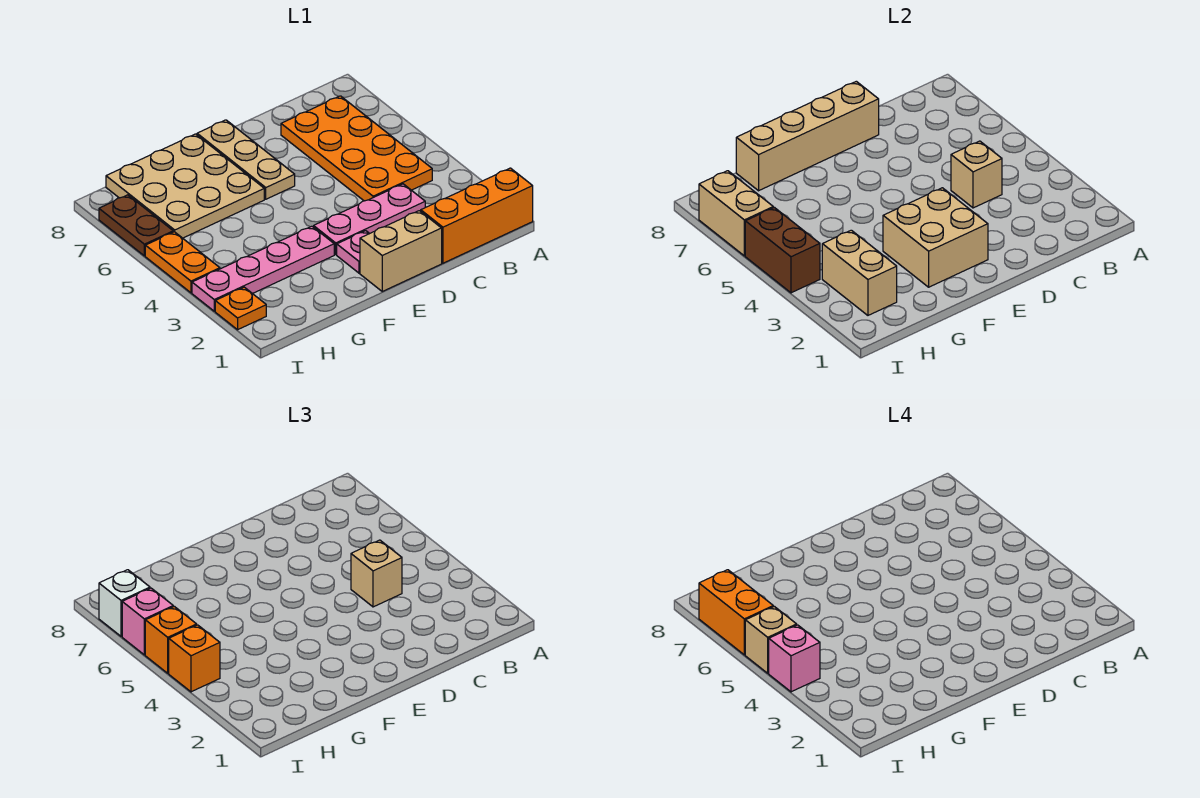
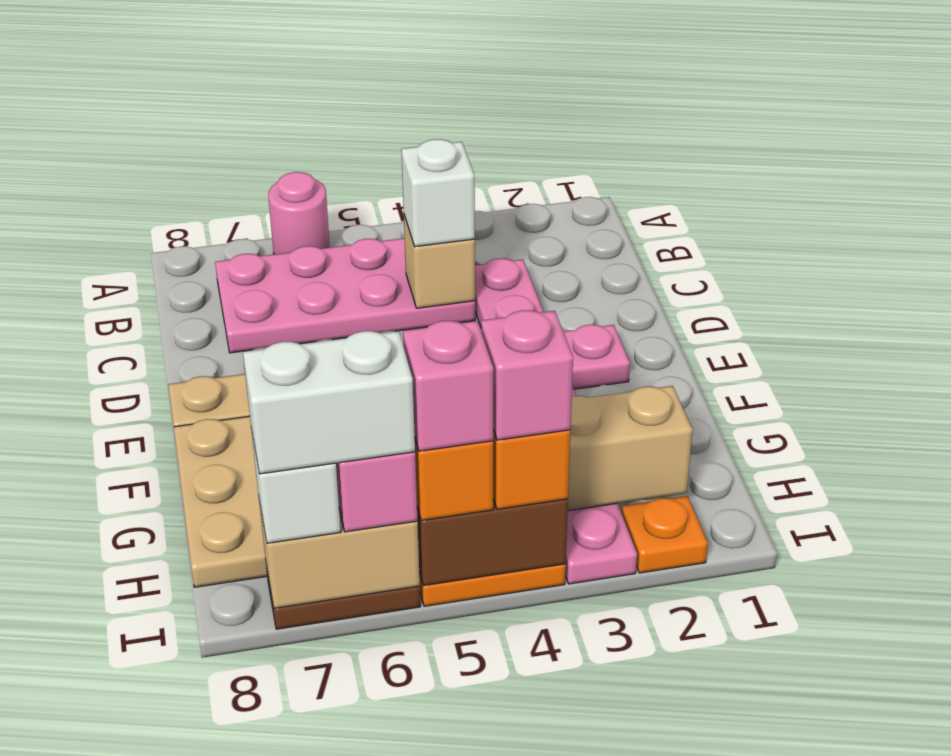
orange brick A1:C1 level 1 -> none
none -> pink round brick A6 level 1
orange plate B4:C7 level 1 -> pink plate B4:C7 level 1
tan brick C4 level 3 -> white brick C4 level 3
tan brick D1:E1 level 1 -> none
tan brick D8:G8 level 2 -> none
tan brick E2:F3 level 2 -> none
tan brick I5 level 4 -> pink brick I5 level 4
orange brick I6:I7 level 4 -> white brick I6:I7 level 4

